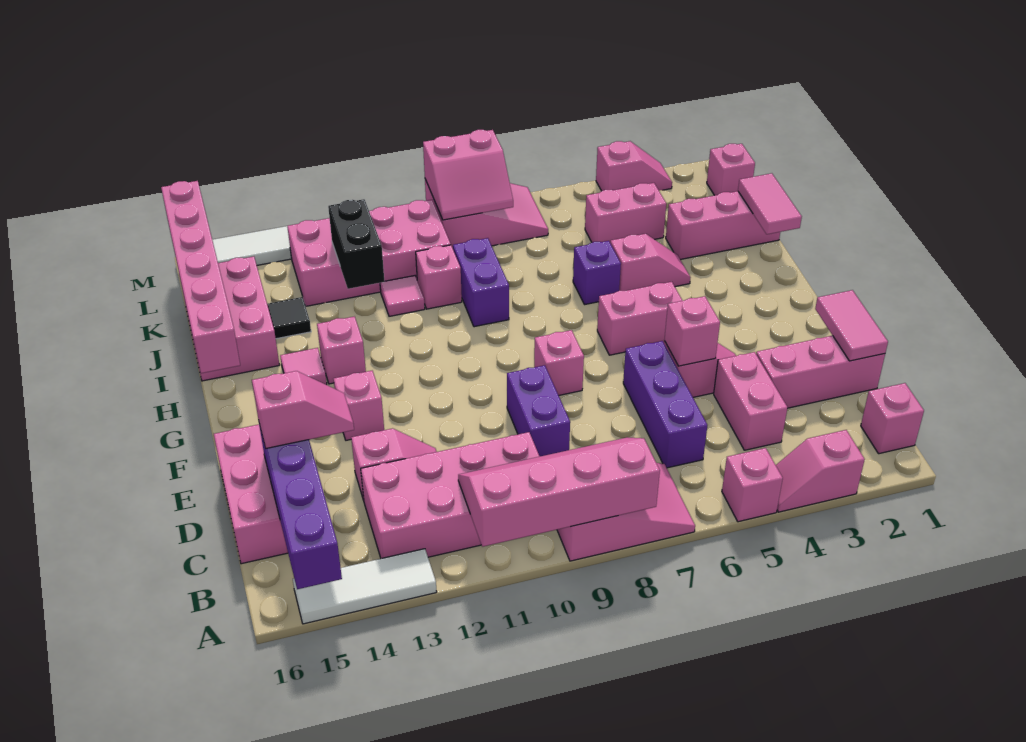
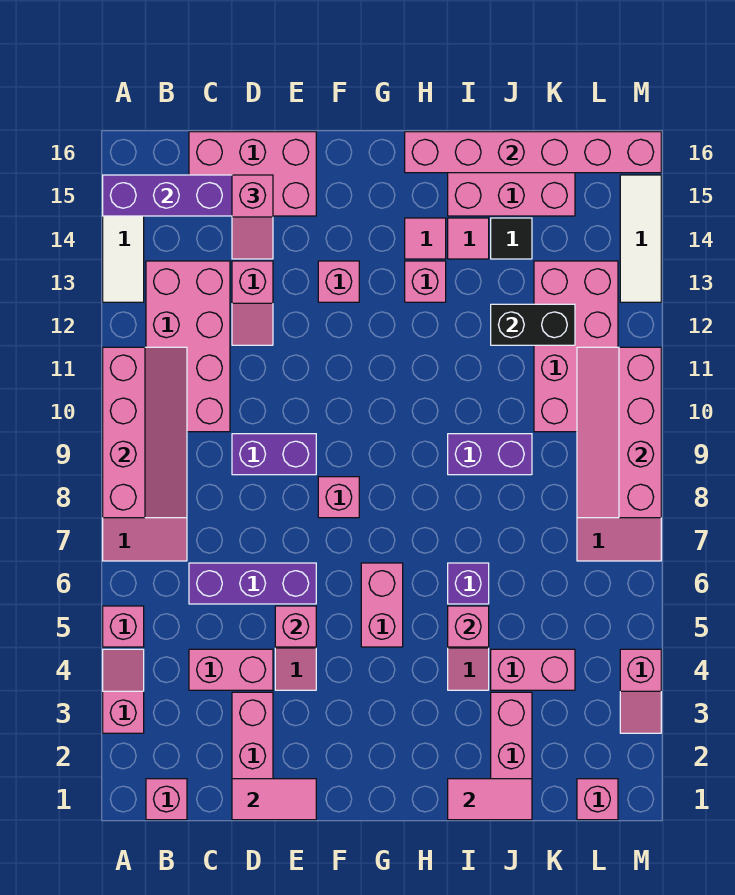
pink brick J10 level 1 -> pink brick I5 level 2
pink tile J11 level 1 -> pink tile I14 level 1
pink brick K4:K5 level 1 -> pink brick J4:K4 level 1
pink slope L8:M9 level 2 top M -> pink slope L8:M11 level 2 top M

